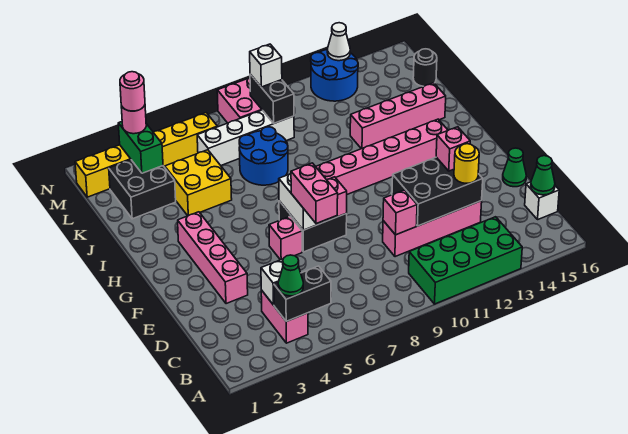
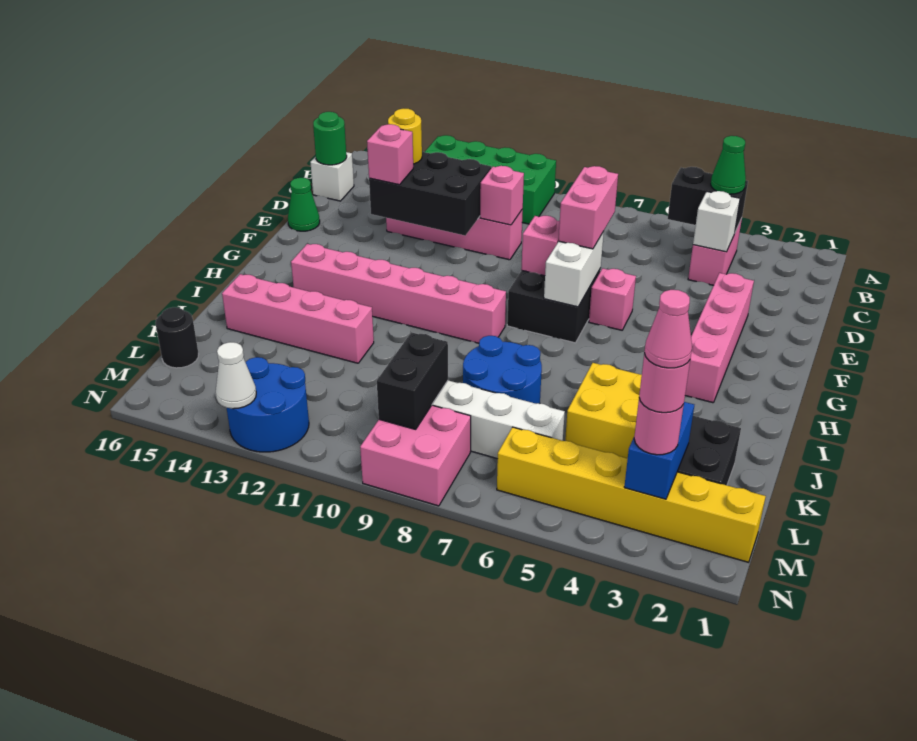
green cone C16 level 2 -> green round brick C16 level 2
green brick L3:M3 level 2 -> blue brick L3:M3 level 2
none -> pink cone M3 level 5
white brick M9 level 3 -> none

